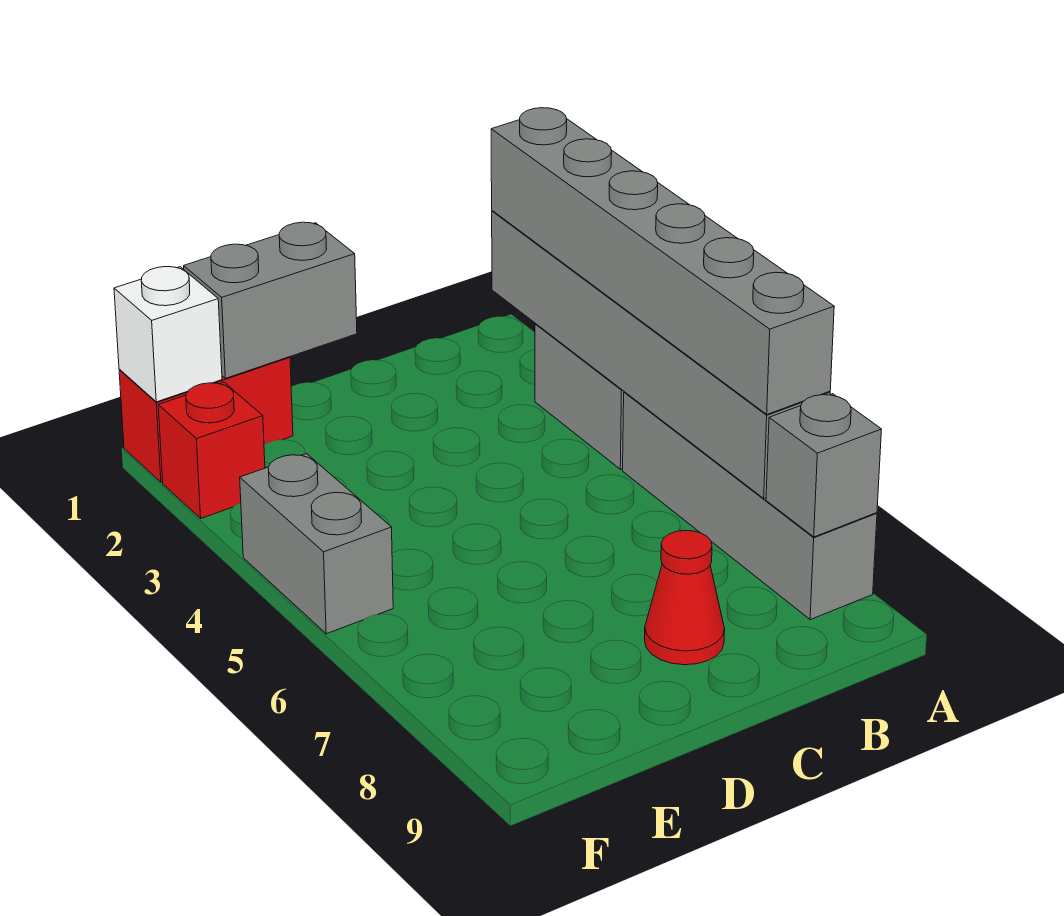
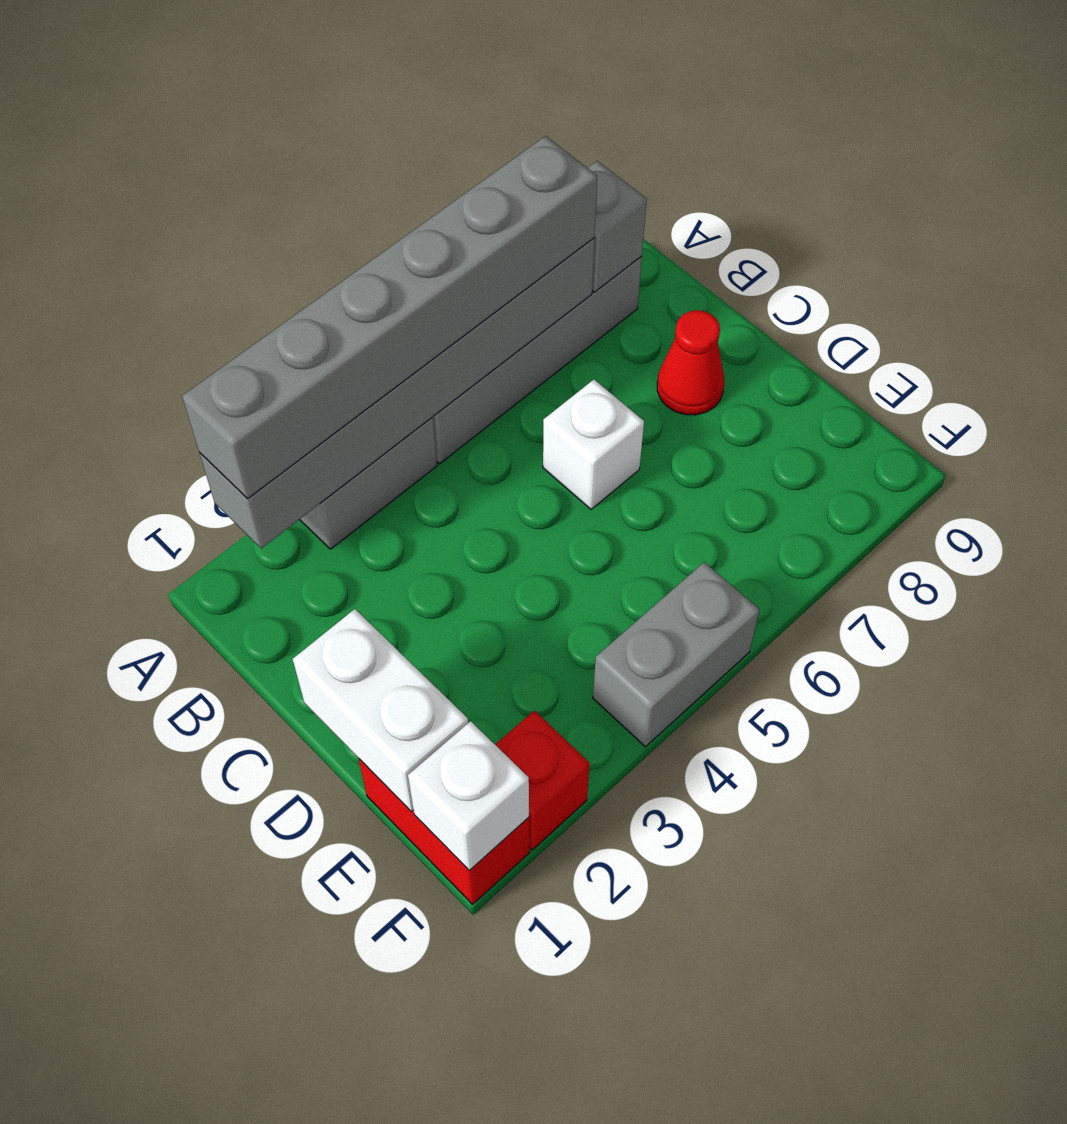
none -> white brick C6 level 1
grey brick D1:E1 level 2 -> white brick D1:E1 level 2

